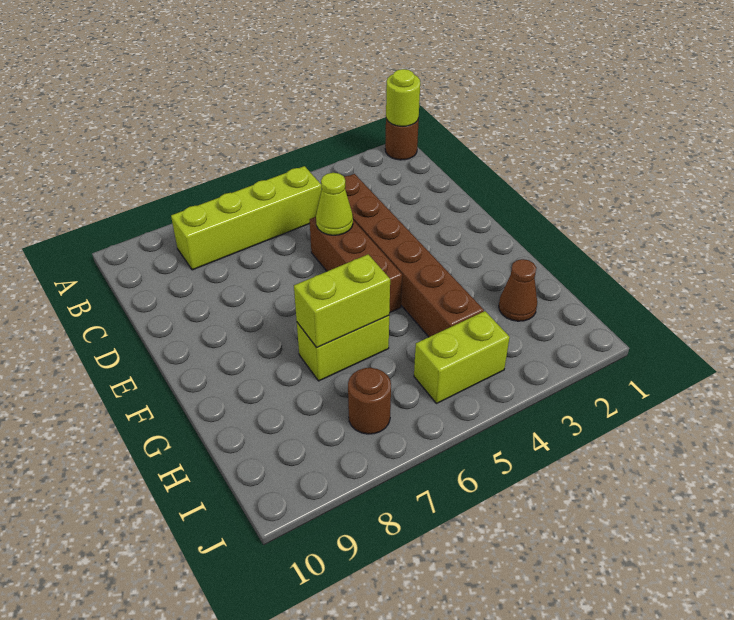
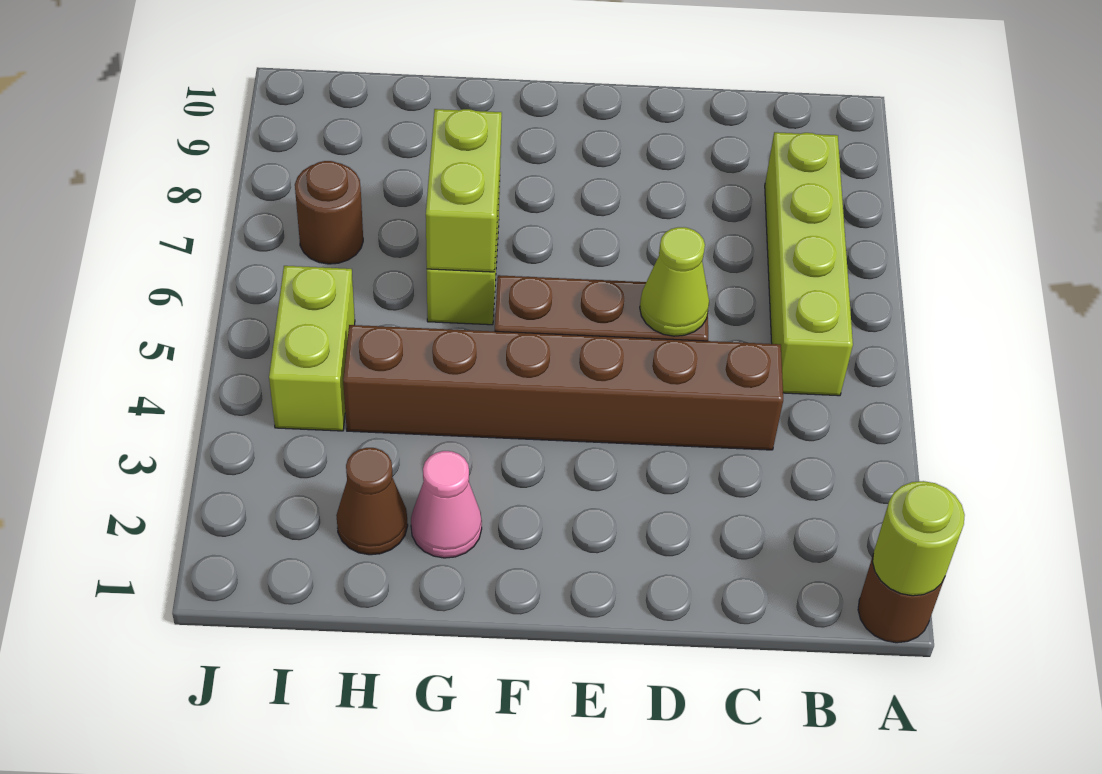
none -> pink cone G2 level 1

